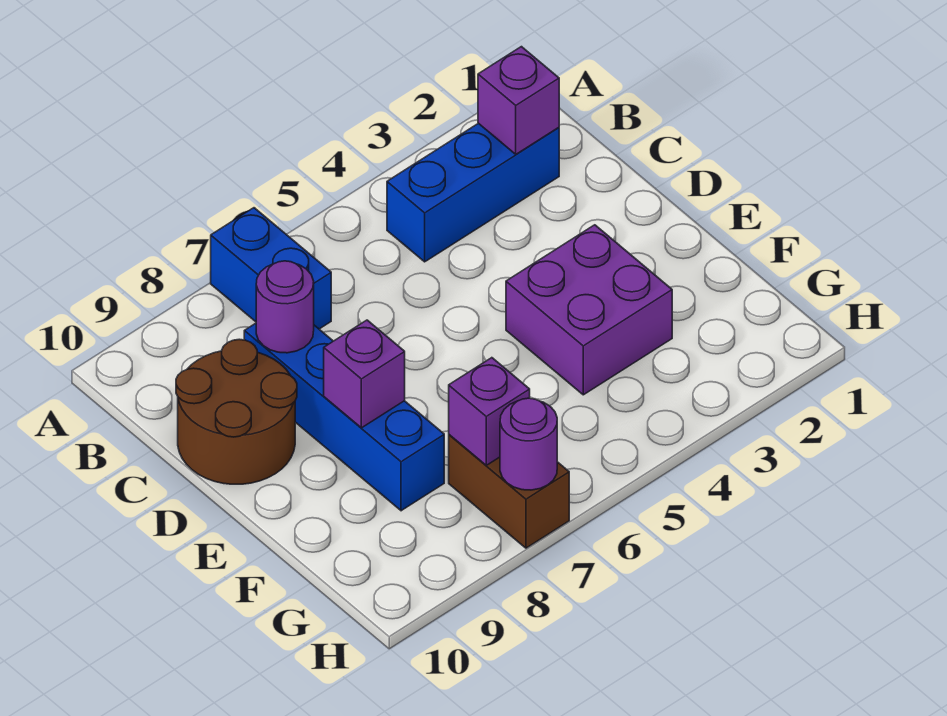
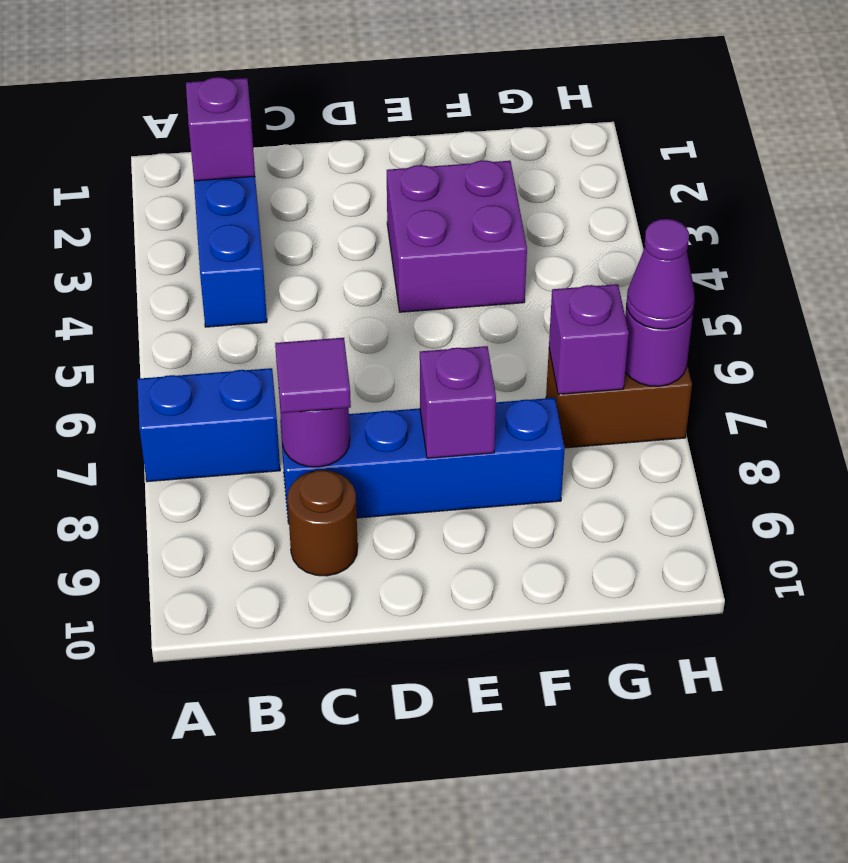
none -> purple tile C8 level 3
brown round brick C9:D10 level 1 -> brown round brick C9 level 1
none -> purple cone H7 level 3

